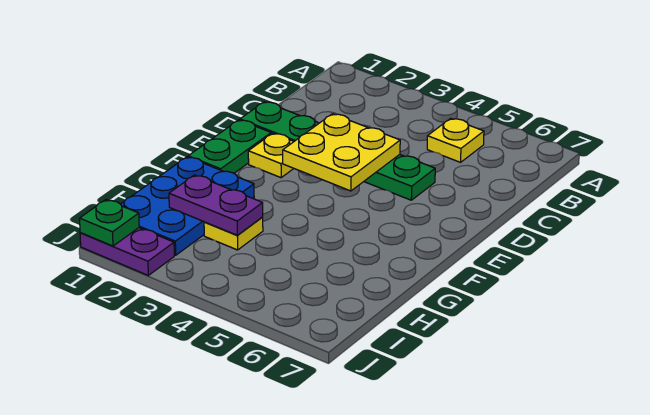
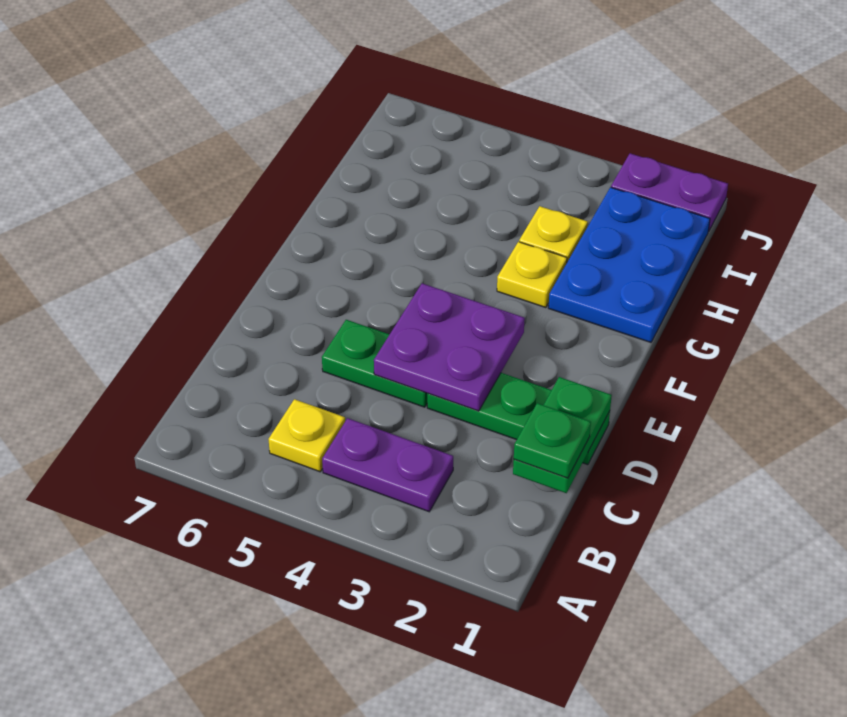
yellow plate D3:E4 level 2 -> purple plate D3:E4 level 2
green plate E1:F1 level 1 -> green plate C1:D1 level 2
yellow plate E2 level 1 -> yellow plate G3 level 1
purple plate H2:H3 level 2 -> purple plate B3:B4 level 1
green plate J1 level 2 -> green plate C1 level 3

